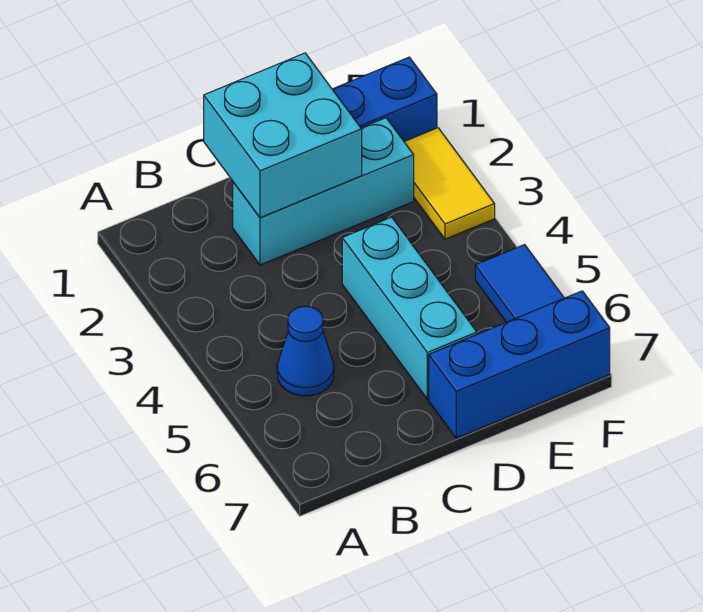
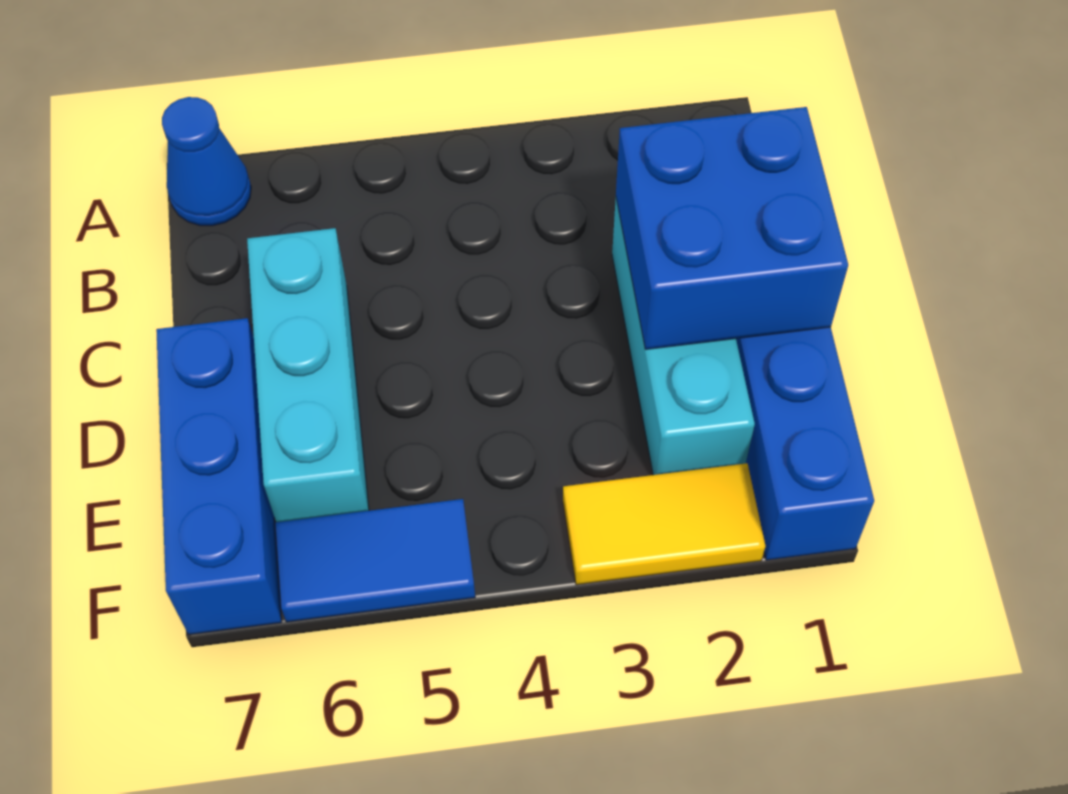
blue cone B5 level 1 -> blue cone A7 level 1
cyan brick C1:D2 level 2 -> blue brick C1:D2 level 2
cyan brick D4:D6 level 1 -> cyan brick C6:E6 level 1

